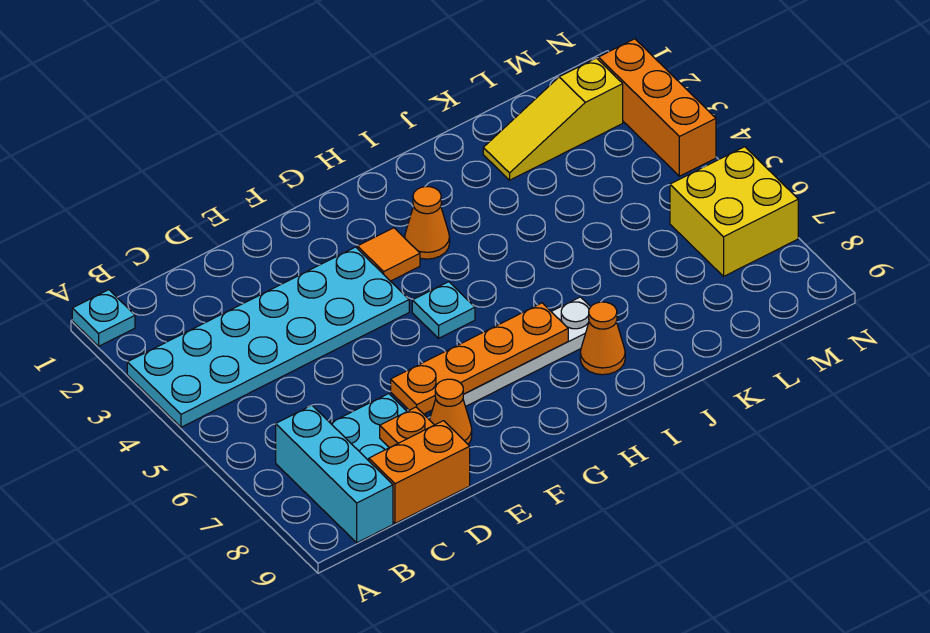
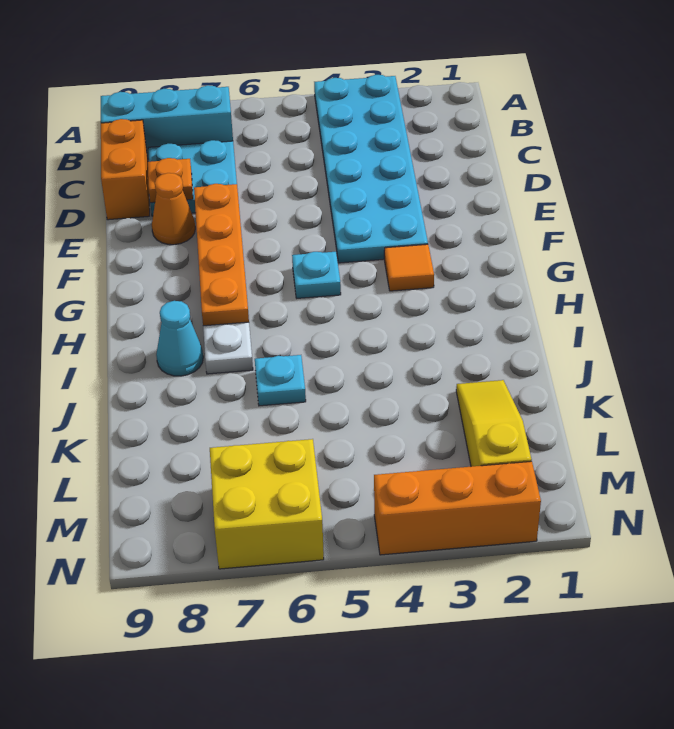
cyan plate A1 level 1 -> cyan plate J6 level 1
orange cone H3 level 1 -> none
orange cone I8 level 1 -> cyan cone I8 level 1

